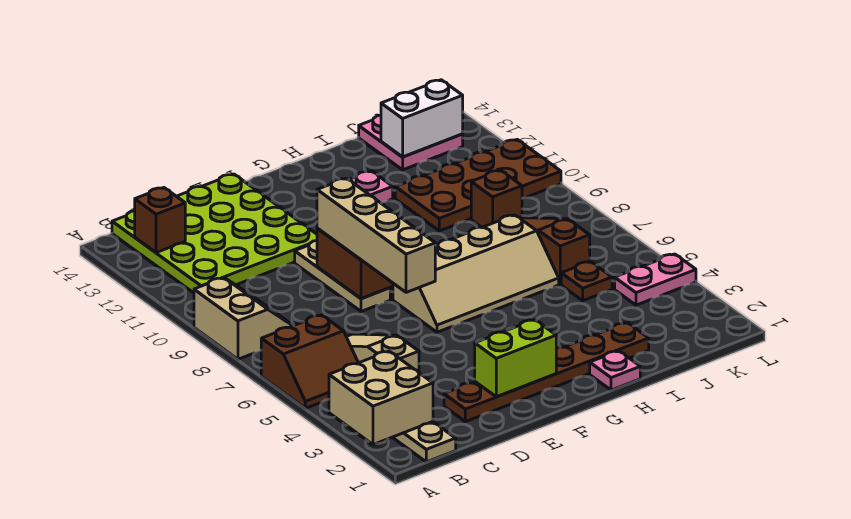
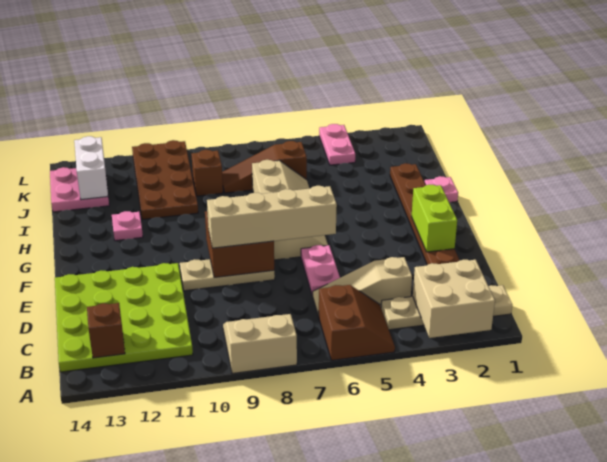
none -> pink plate D6:E6 level 1
brown plate J5 level 1 -> none

